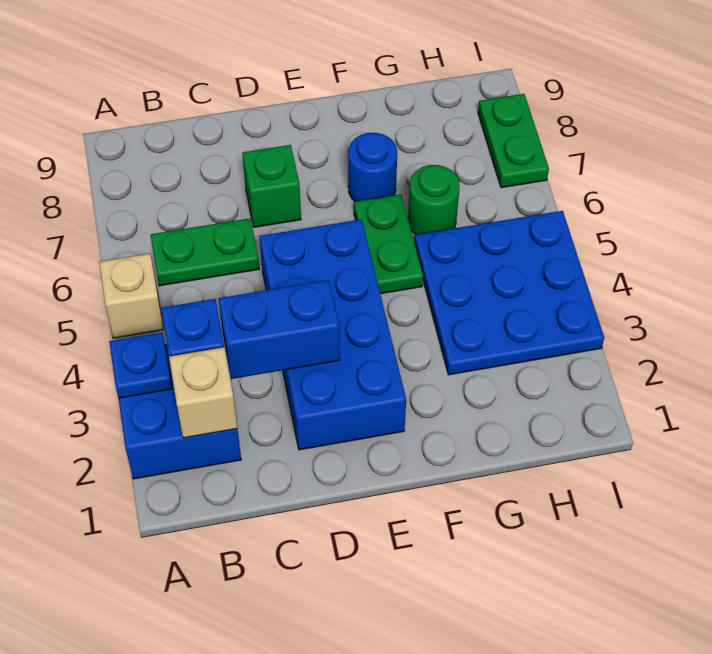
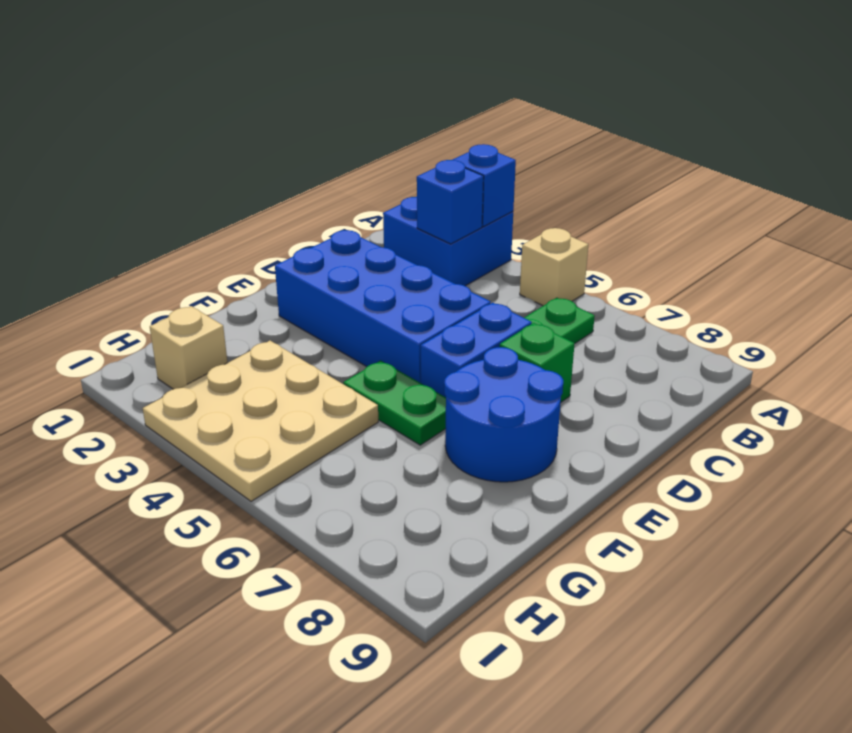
blue plate A3 level 2 -> blue brick A3 level 2
tan brick B2 level 2 -> tan brick H2 level 1
blue brick C3:D3 level 2 -> blue brick D6:E6 level 1
blue round brick F7 level 1 -> blue round brick E7:F8 level 1
blue plate G3:I5 level 1 -> tan plate G3:I5 level 1
green round brick G6 level 1 -> none
green plate I7:I8 level 1 -> none

